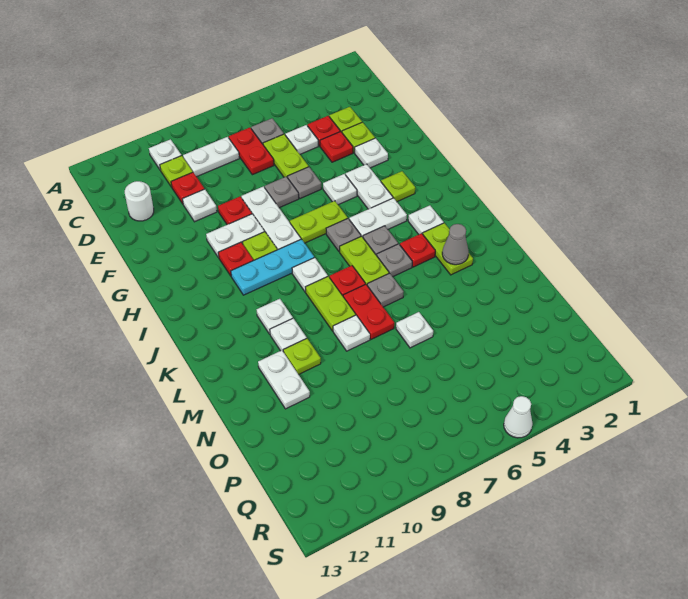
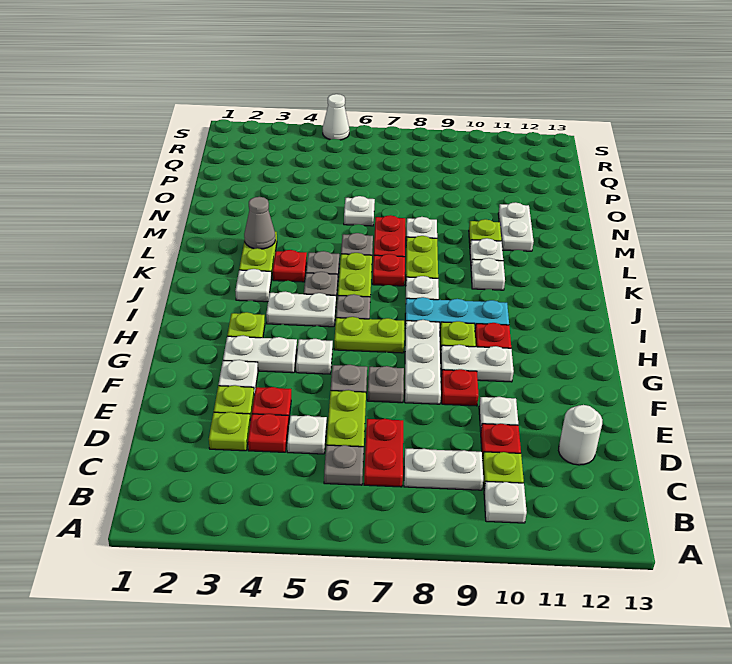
white plate G4:H4 level 1 -> white plate G3:G4 level 1

